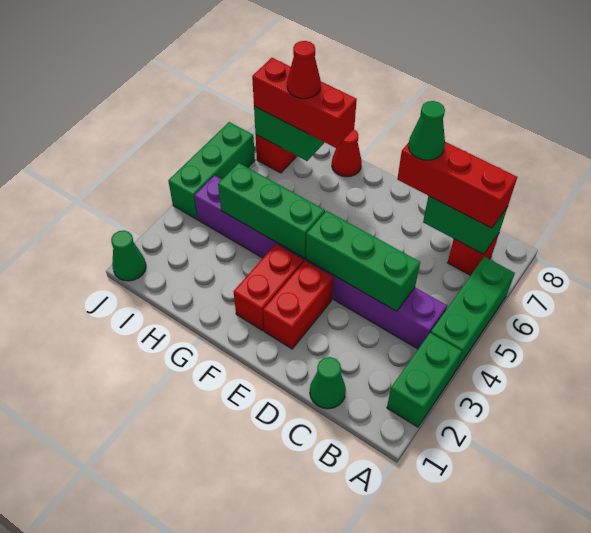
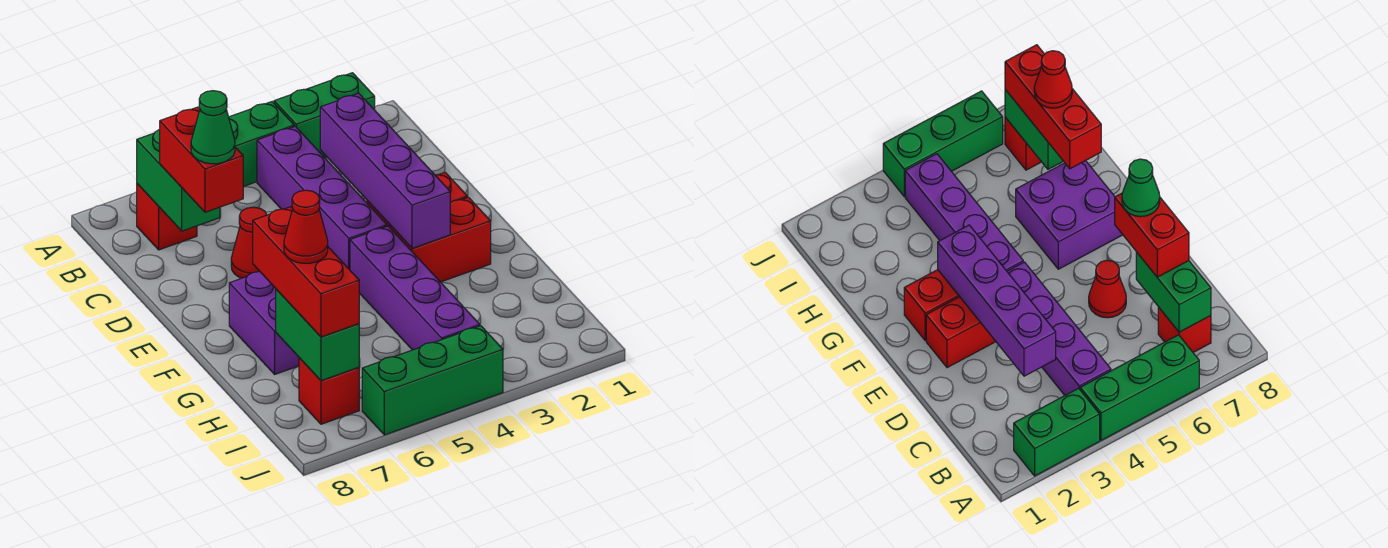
red brick B7:D7 level 3 -> red brick C7:D7 level 3
green cone C1 level 1 -> none
none -> purple brick C3:F3 level 2
green brick C4:E4 level 2 -> none
green brick F4:H4 level 2 -> none
none -> purple brick F6:G7 level 1
red cone G8 level 1 -> red cone D6 level 1
green cone J1 level 1 -> none

